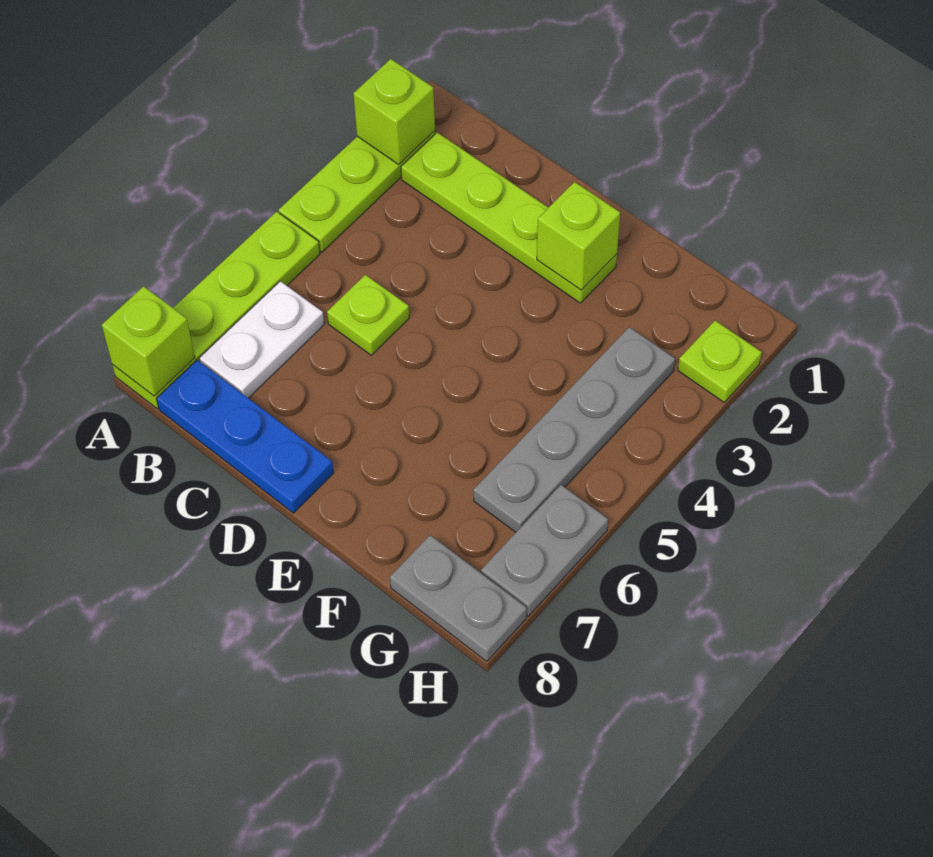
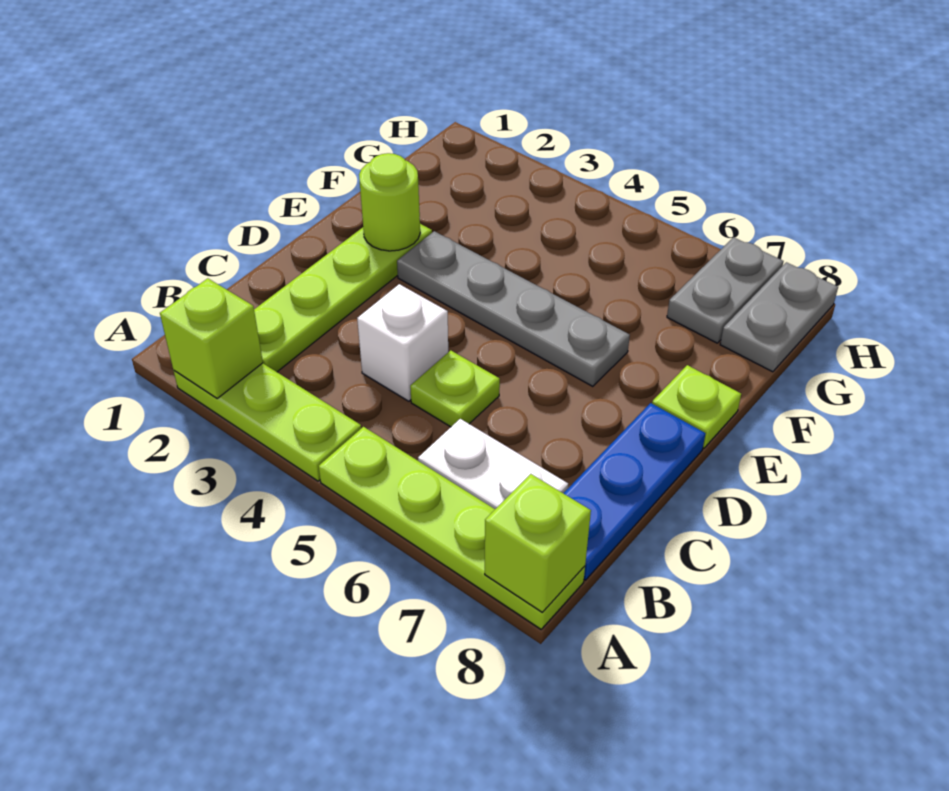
none -> white brick C4 level 1
lime brick E2 level 2 -> lime round brick E2 level 2
grey plate G3:G6 level 1 -> grey plate E3:E6 level 1
lime plate H2 level 1 -> lime plate E8 level 1
grey plate H6:H7 level 1 -> grey plate G7:H7 level 1

